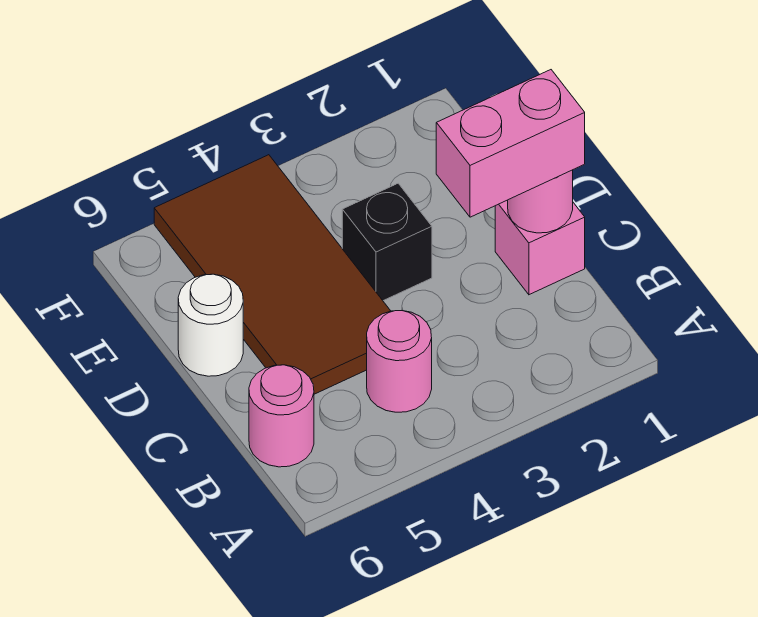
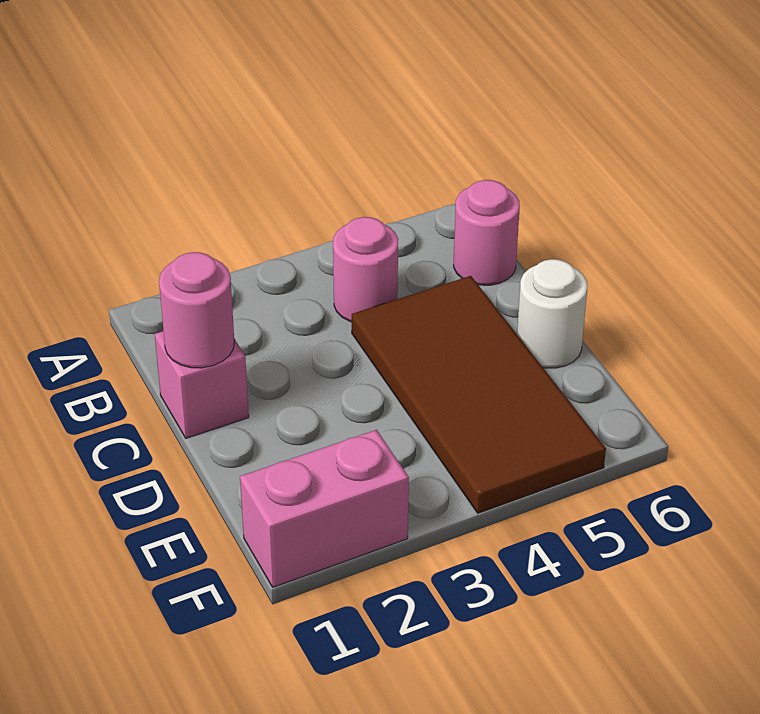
pink brick C1:C2 level 3 -> pink brick F1:F2 level 1
black brick D3 level 1 -> none

